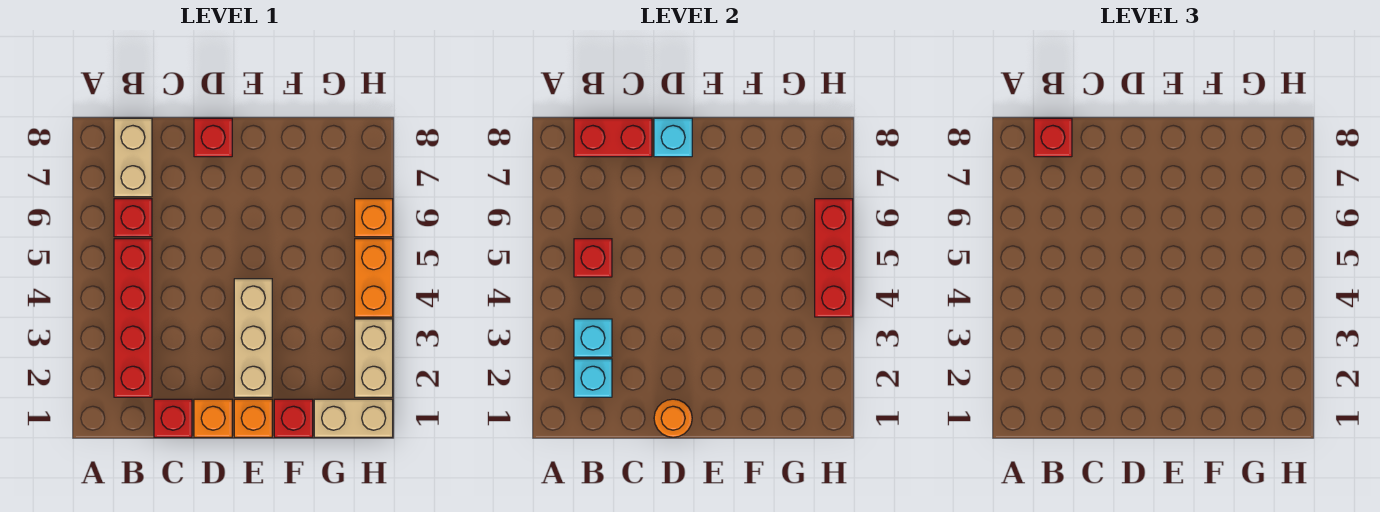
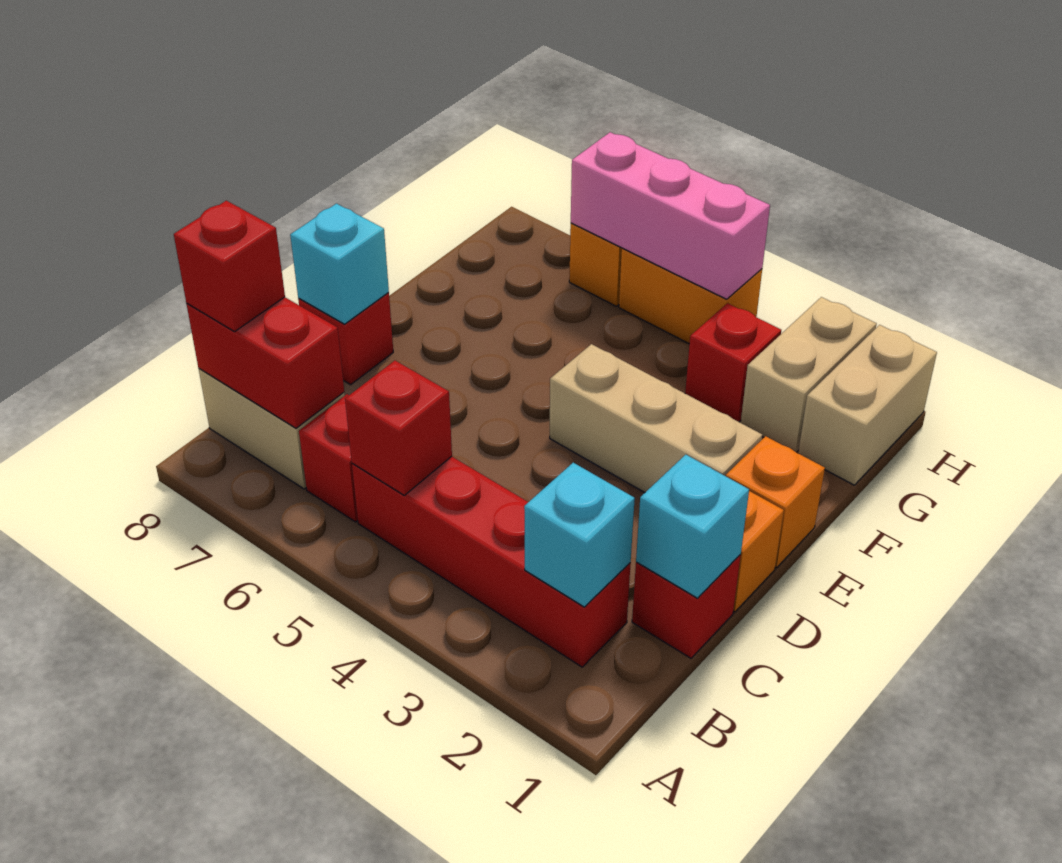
cyan brick B3 level 2 -> cyan brick C1 level 2
red brick B8:C8 level 2 -> red brick B7:B8 level 2
orange round brick D1 level 2 -> none
red brick F1 level 1 -> red brick G3 level 1
tan brick H2:H3 level 1 -> tan brick G2:H2 level 1
red brick H4:H6 level 2 -> pink brick H4:H6 level 2

